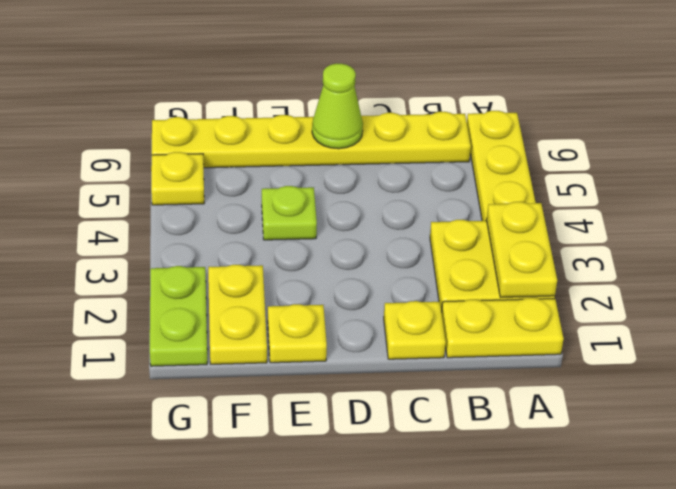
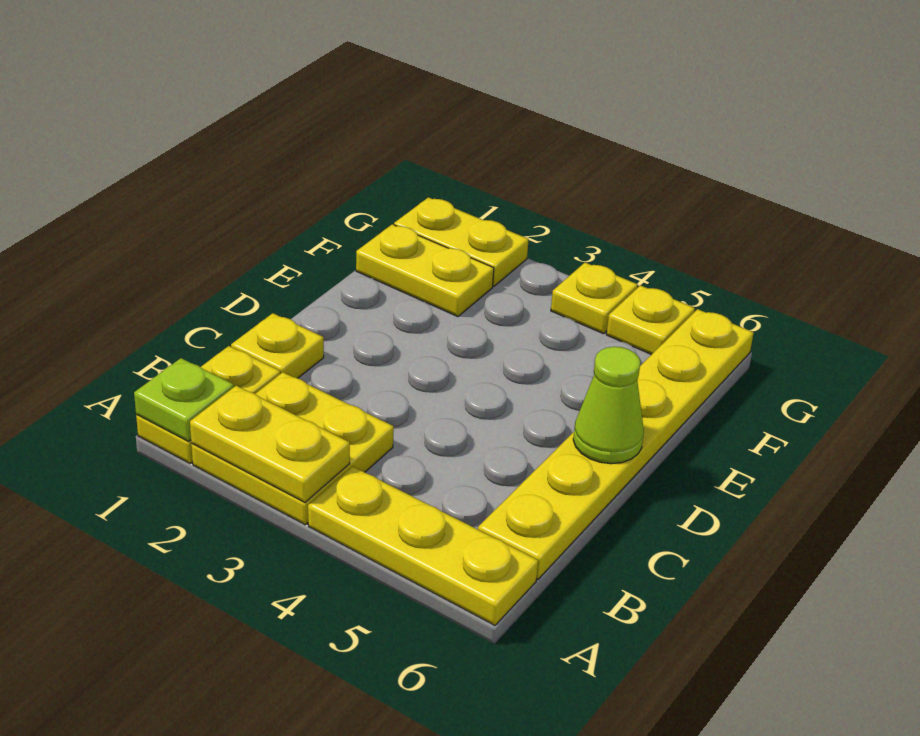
yellow plate E1 level 1 -> yellow plate G4 level 1
lime plate E4 level 1 -> lime plate A1 level 2
lime plate G1:G2 level 1 -> yellow plate G1:G2 level 1

